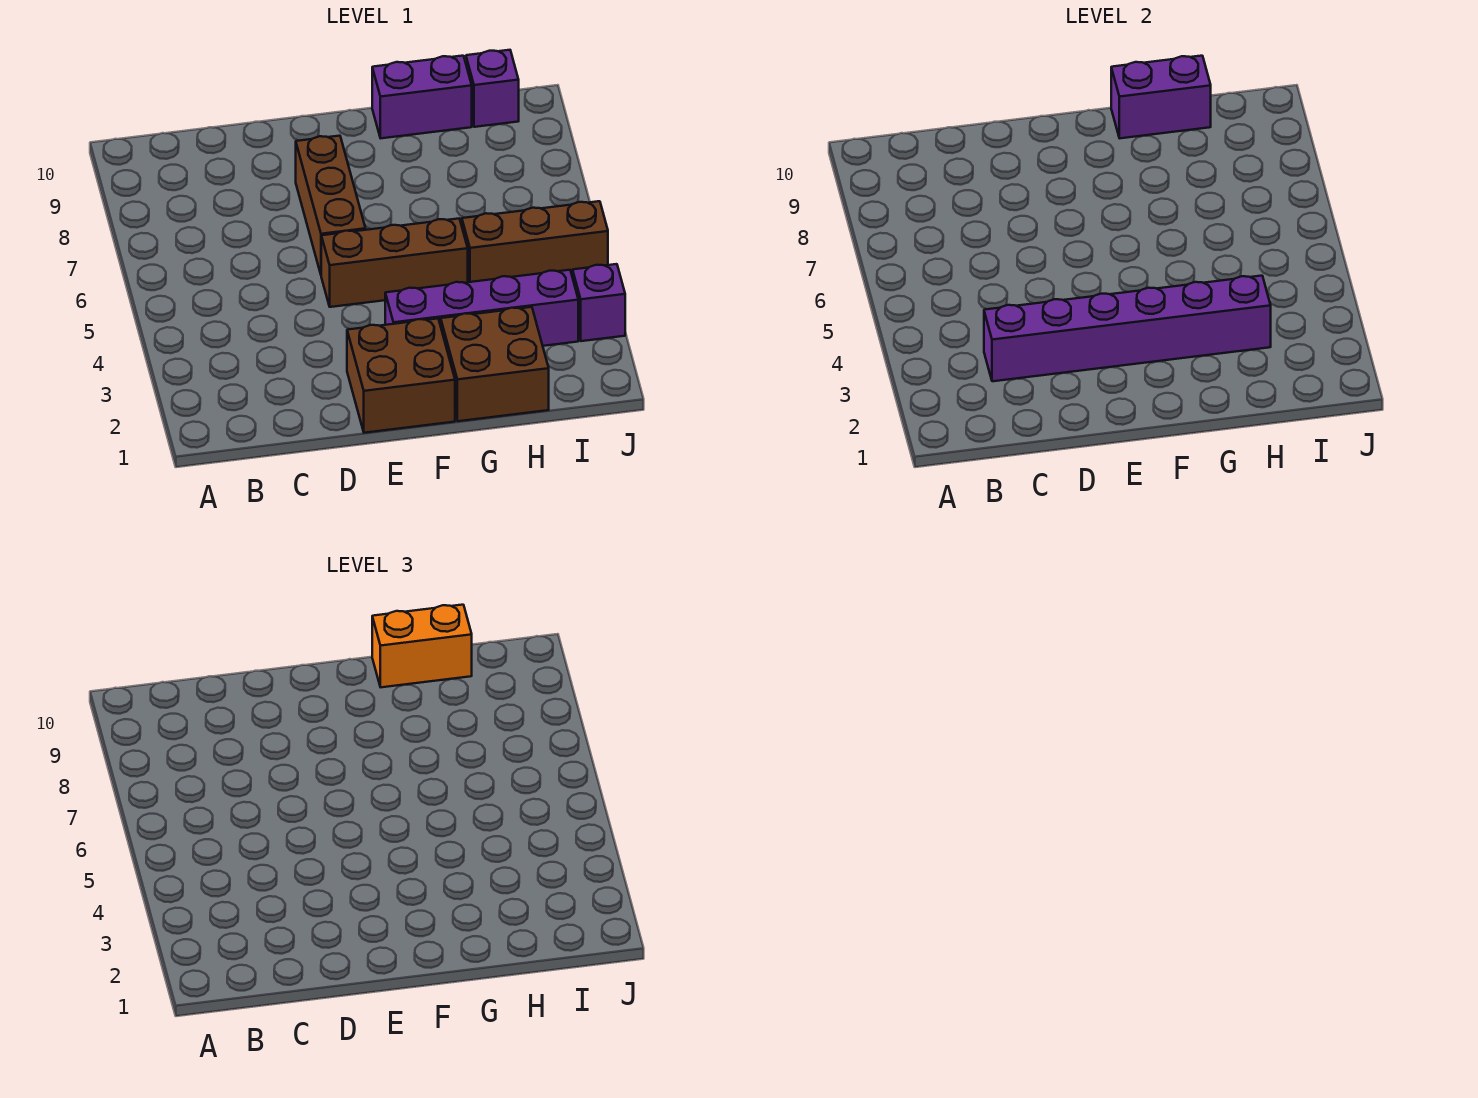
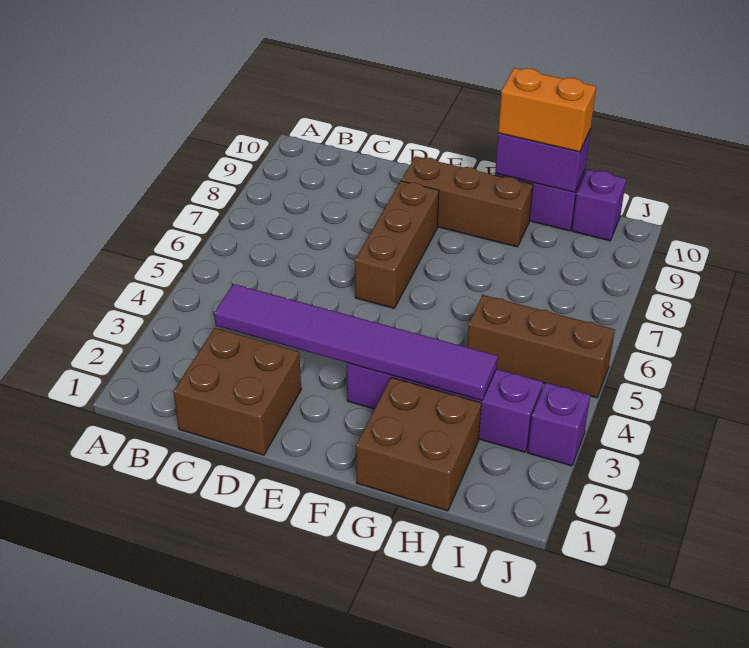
purple brick C3:H3 level 2 -> purple tile C3:H3 level 2
brown brick E1:F2 level 1 -> brown brick C1:D2 level 1
brown brick E5:G5 level 1 -> brown brick E9:G9 level 1

